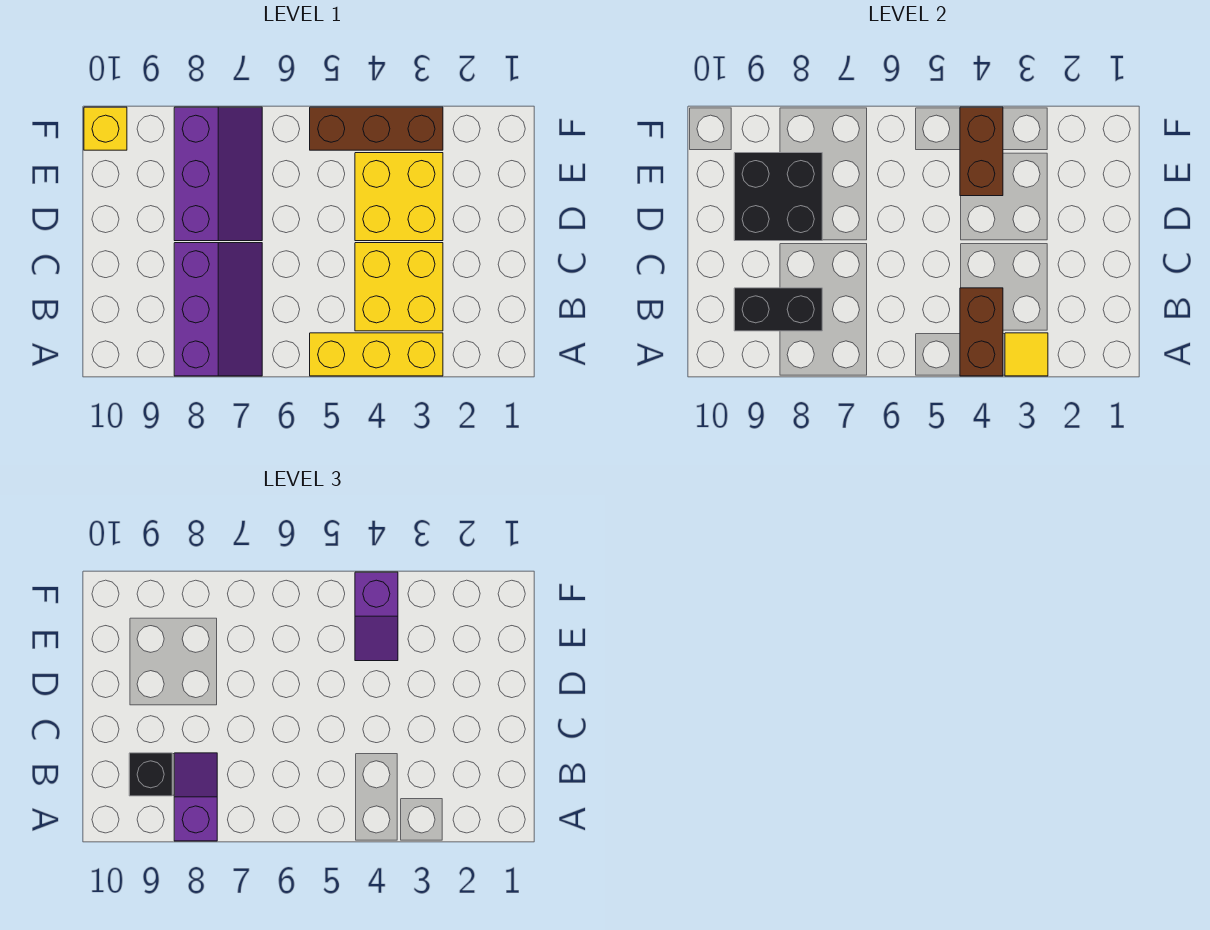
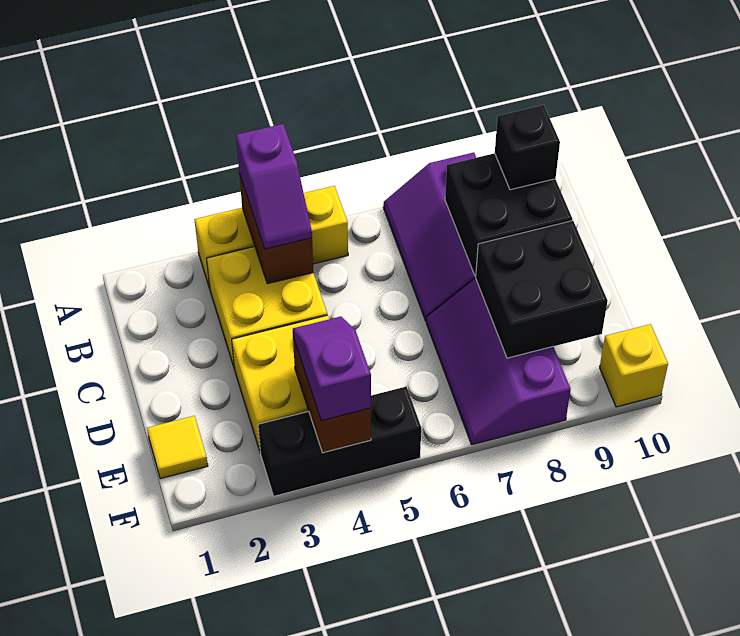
yellow tile A3 level 2 -> yellow tile E1 level 1
purple slope A8:B8 level 3 top A -> purple slope A4:B4 level 3 top A
black brick B8:B9 level 2 -> black brick B8:C9 level 2
brown brick F3:F5 level 1 -> black brick F3:F5 level 1

